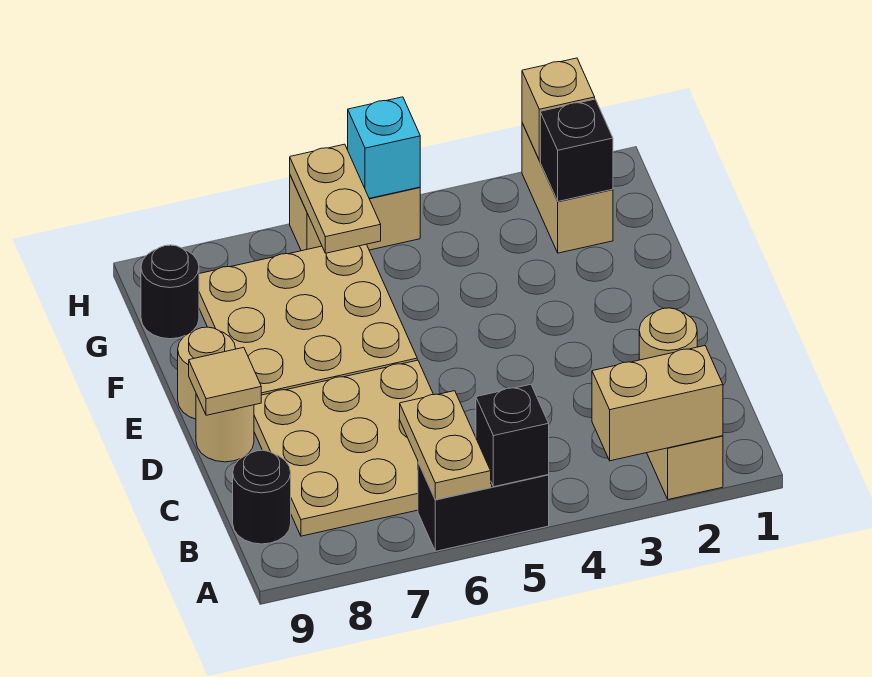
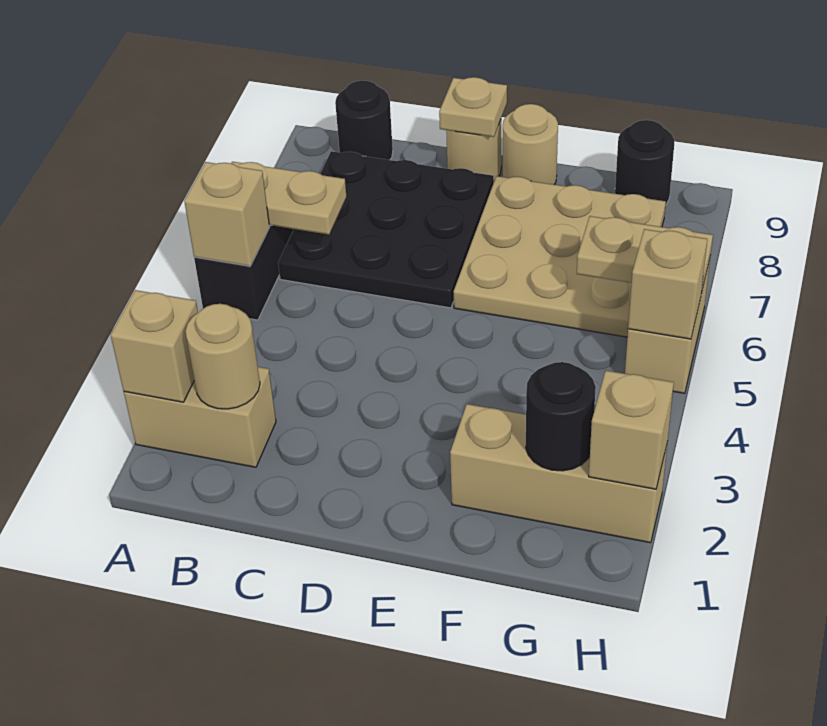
tan brick A2:A3 level 2 -> tan brick A2 level 2
black brick A5 level 2 -> tan brick A5 level 2
tan plate B6:D8 level 1 -> black plate B6:D8 level 1
tan tile D9 level 2 -> tan plate D9 level 2
tan brick G2:H2 level 1 -> tan brick F2:H2 level 1
black brick G2 level 2 -> black round brick G2 level 2
cyan brick H5 level 2 -> tan brick H5 level 2

